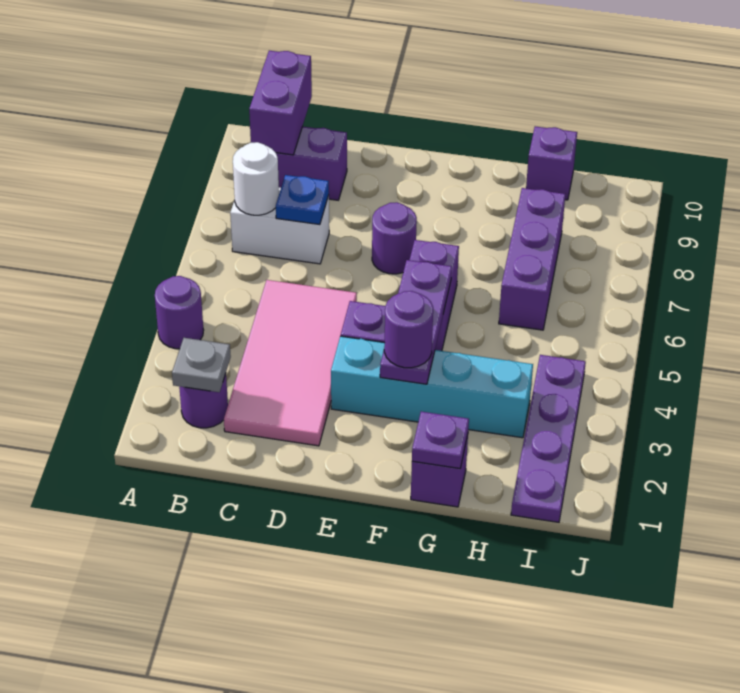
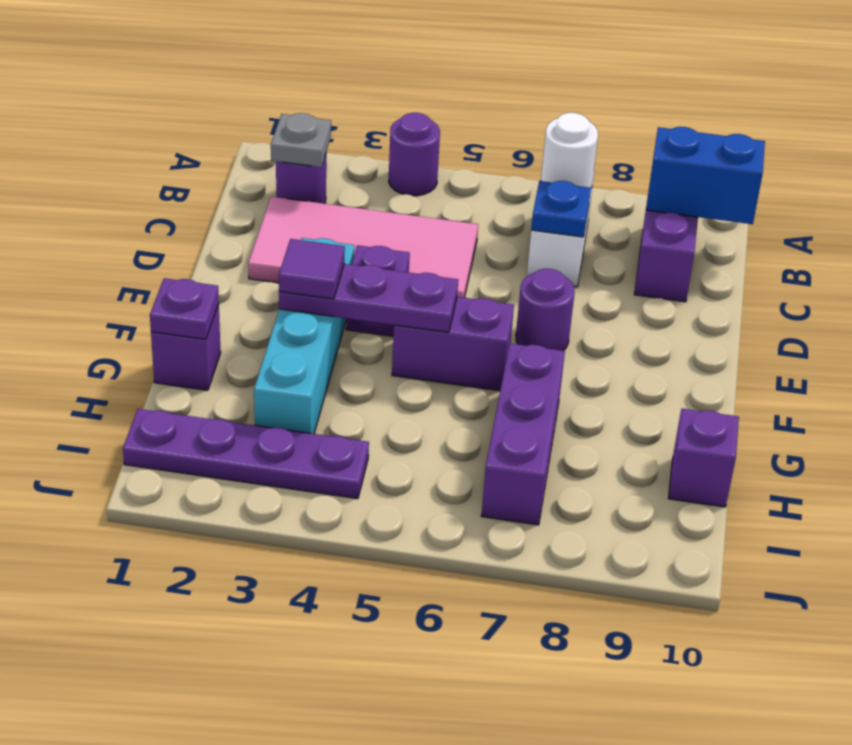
purple brick B9:B10 level 2 -> blue brick B9:B10 level 2
purple round brick F3 level 3 -> purple tile F3 level 3
purple brick H6:H8 level 1 -> purple brick G7:I7 level 1

